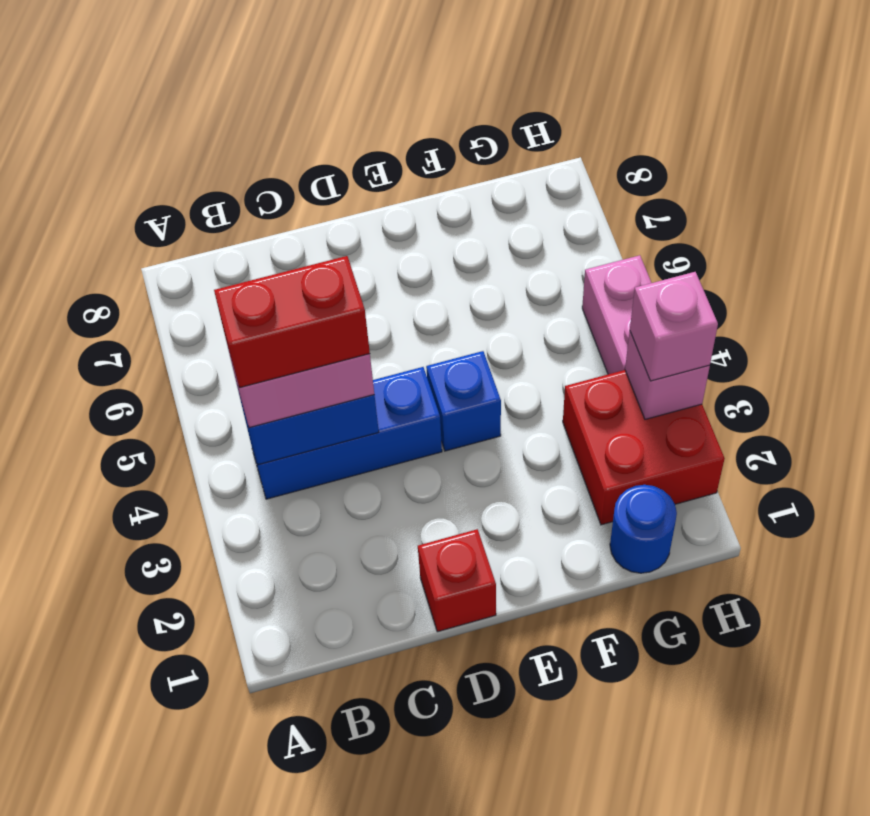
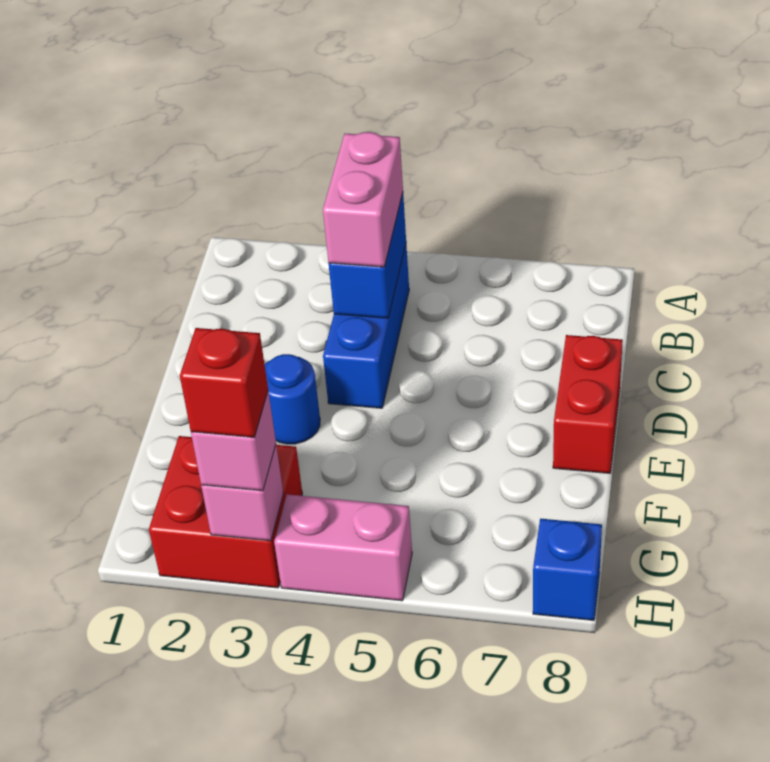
red brick B4:C4 level 4 -> red brick D8:E8 level 1
red brick D1 level 1 -> red brick H3 level 4
blue brick E4 level 1 -> blue brick H8 level 1
blue round brick G1 level 1 -> blue round brick E3 level 1

